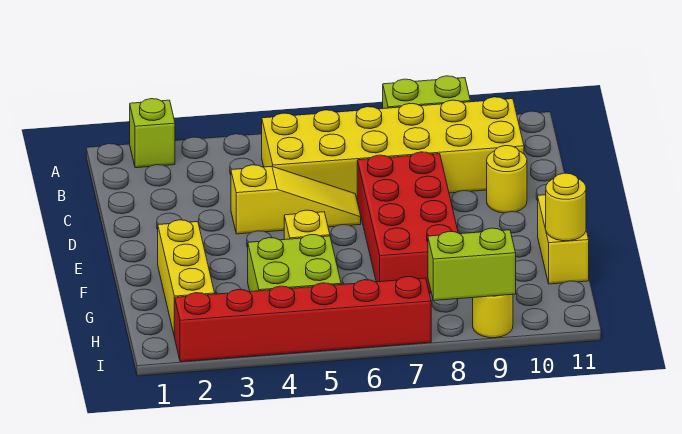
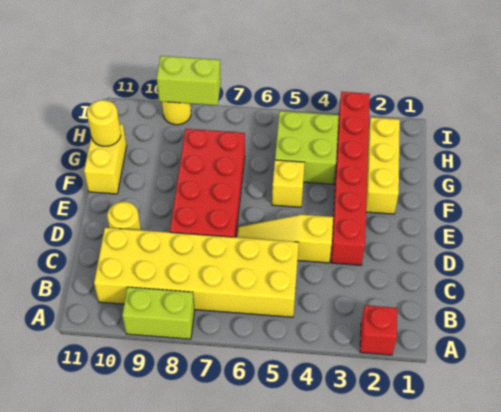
lime brick A2 level 1 -> red brick A2 level 1
red brick I2:I7 level 1 -> red brick D3:I3 level 1

